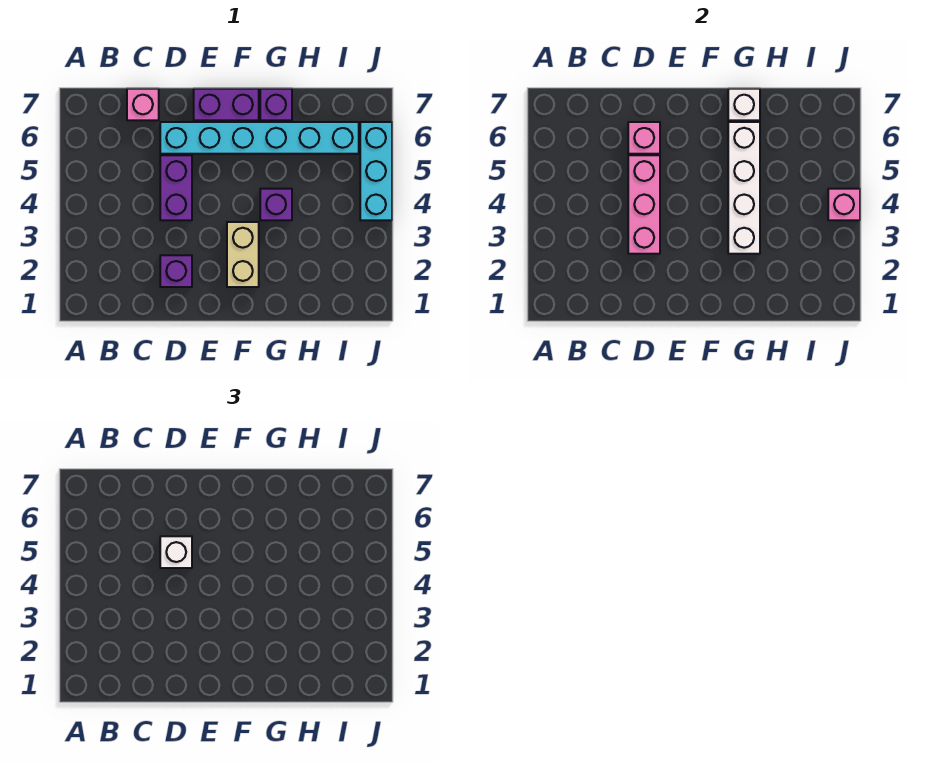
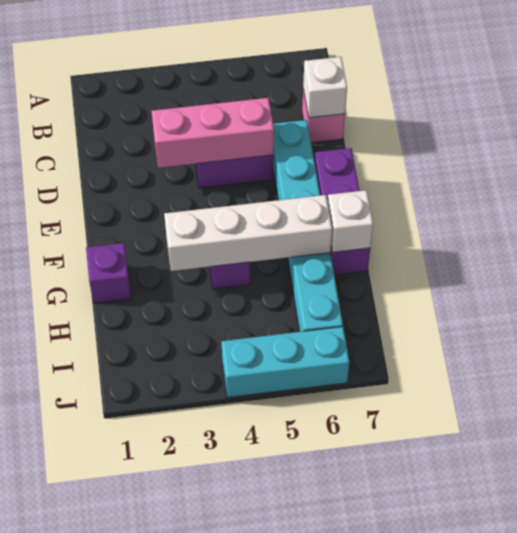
purple brick D2 level 1 -> purple brick G1 level 1
white brick D5 level 3 -> white brick C7 level 2
pink brick D6 level 2 -> none
tan brick F2:F3 level 1 -> none
pink brick J4 level 2 -> none

